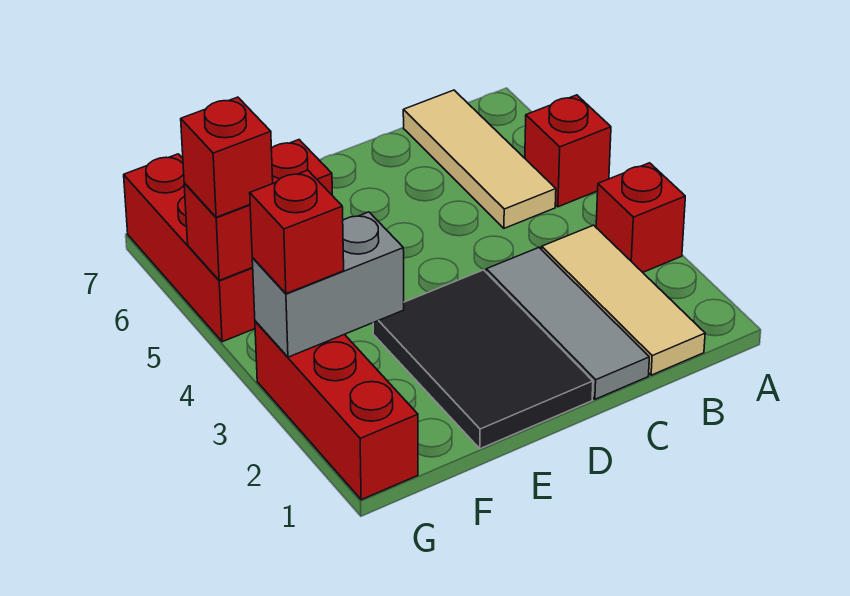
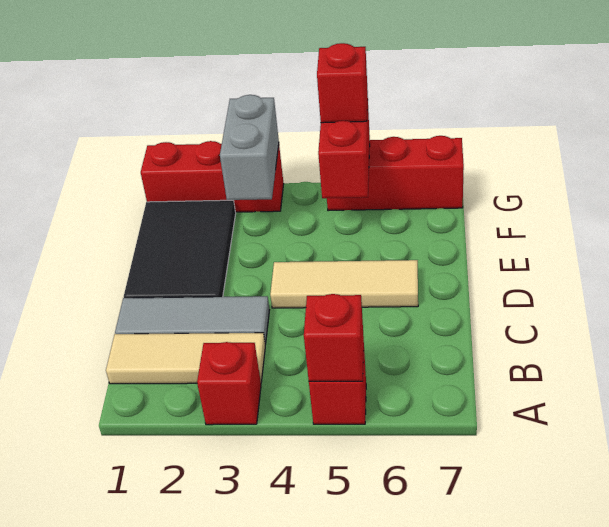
tan tile B5:B7 level 1 -> tan tile D4:D6 level 1
black tile D1:E3 level 1 -> black tile D1:F2 level 1
red brick G3 level 3 -> red brick A5 level 2

